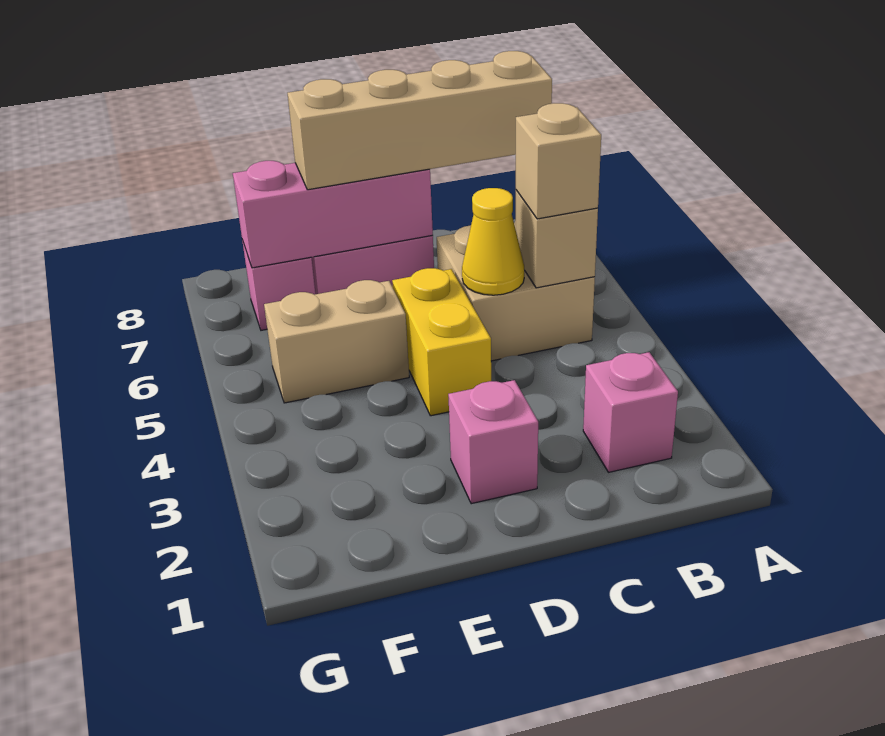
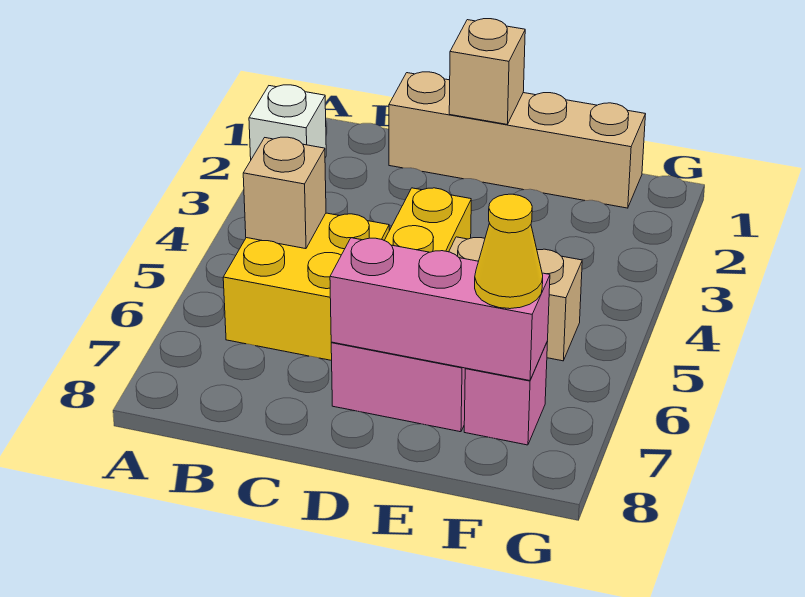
none -> white brick A2 level 1
pink brick B2 level 1 -> none
tan brick B5:C6 level 1 -> yellow brick B5:C6 level 1
tan brick B5 level 3 -> tan brick D1 level 2
tan brick B7:E7 level 3 -> tan brick C1:F1 level 1
yellow cone C5 level 2 -> yellow cone F7 level 3
pink brick D2 level 1 -> none

